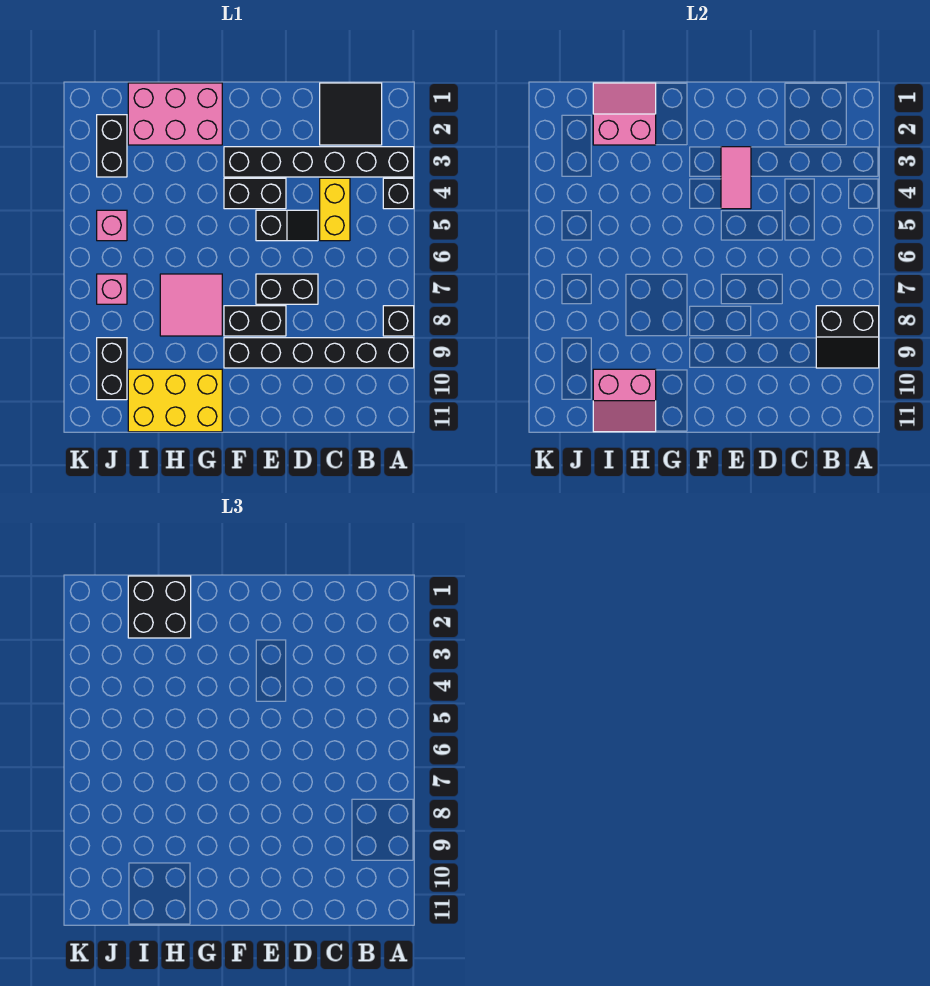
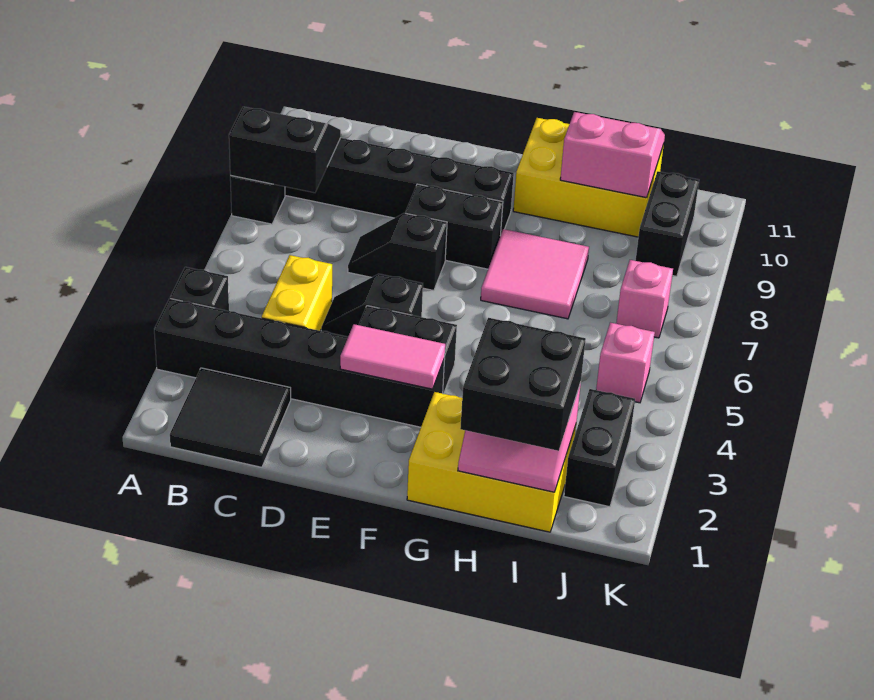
black brick D7:E7 level 1 -> black slope D7:E7 level 1 top E
pink tile E3:E4 level 2 -> pink tile E3:F3 level 2
pink brick G1:I2 level 1 -> yellow brick G1:I2 level 1

